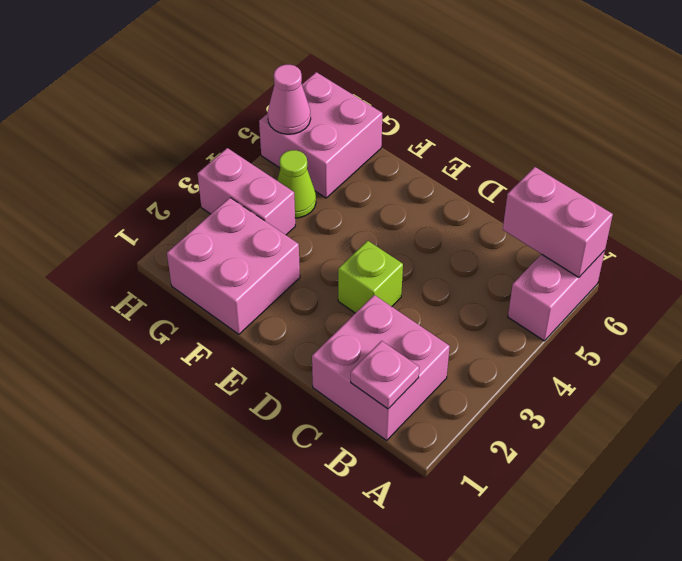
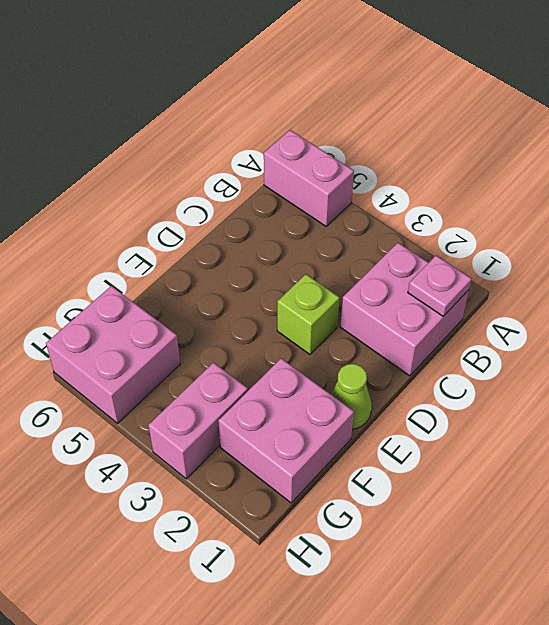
pink brick A6:B6 level 2 -> none
lime cone G4 level 1 -> lime cone E1 level 1
pink cone H5 level 2 -> none

